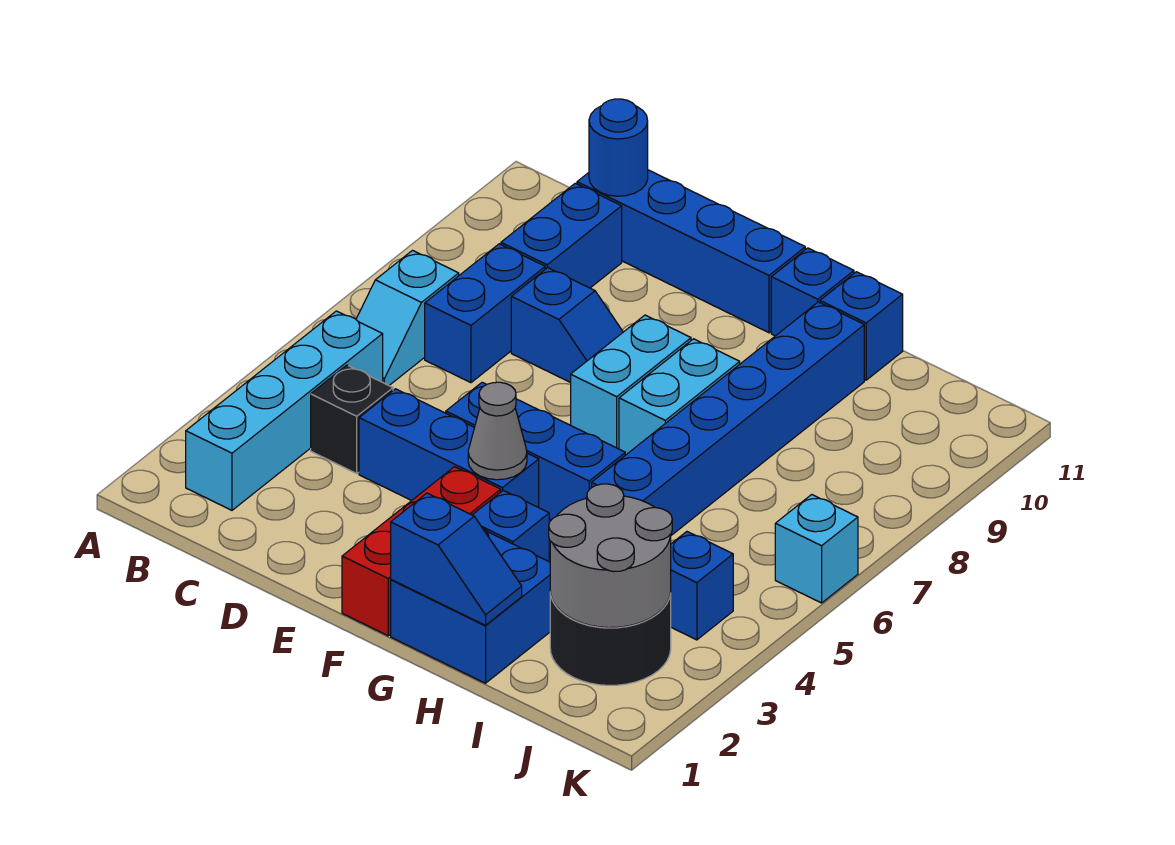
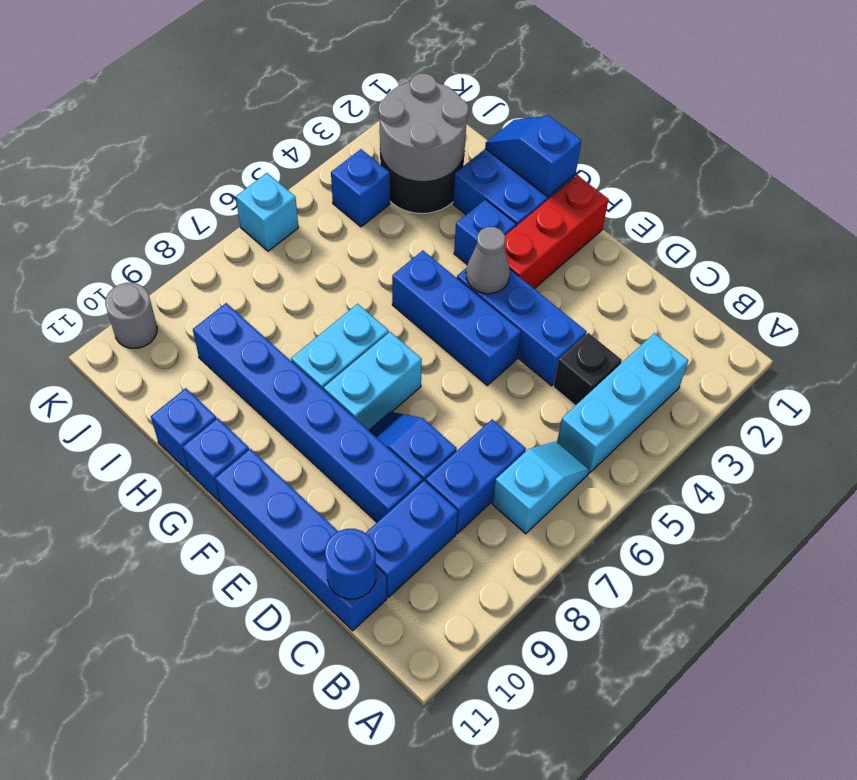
cyan brick B2:B5 level 1 -> cyan brick B3:B5 level 1
blue brick H5:H10 level 1 -> blue brick D9:I9 level 1
none -> grey round brick K10 level 1

